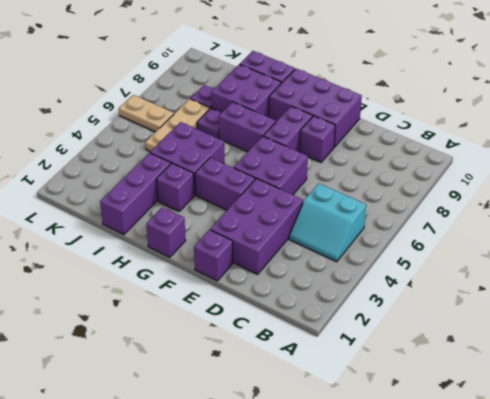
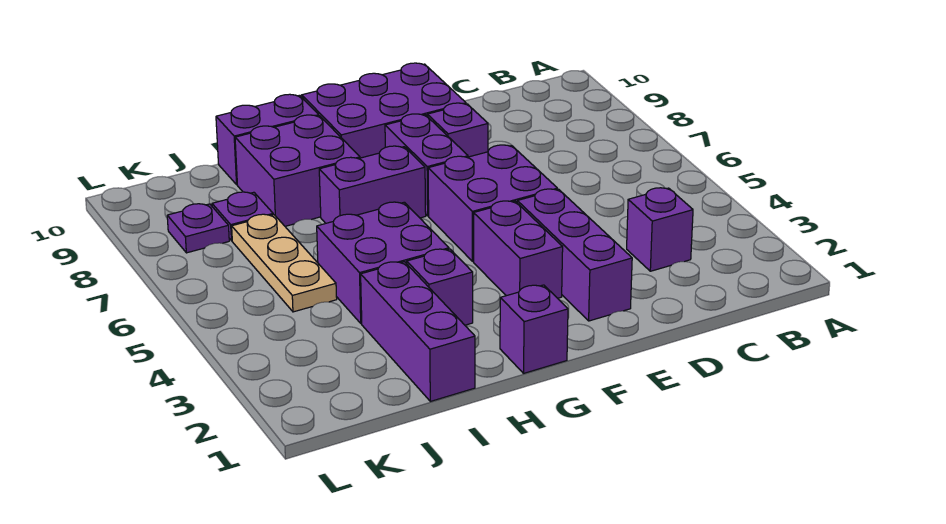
cyan slope B4:C5 level 1 top 5 -> none
purple brick D2:E4 level 1 -> purple brick E2:E4 level 1
purple brick E1 level 1 -> purple brick C3 level 1
purple brick F4:G4 level 1 -> purple brick F3:F4 level 1
purple plate I7 level 1 -> purple plate K8 level 1
tan plate K6:L6 level 1 -> none

